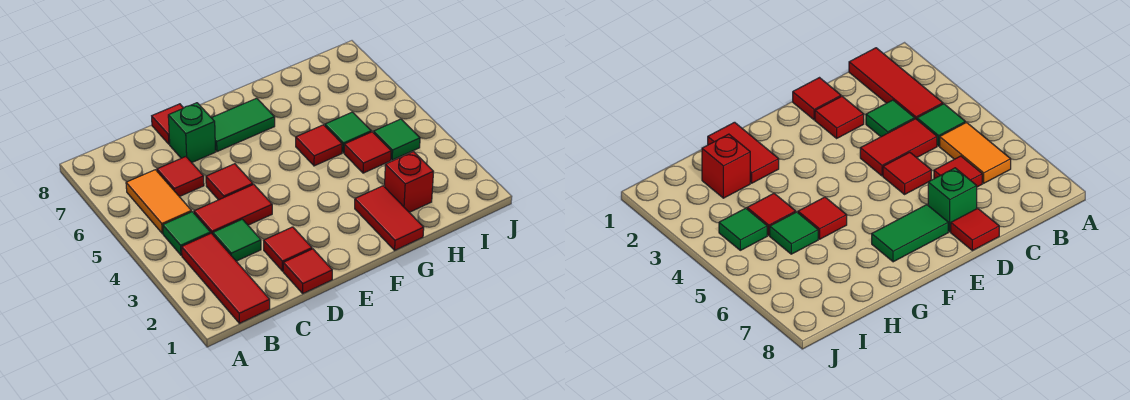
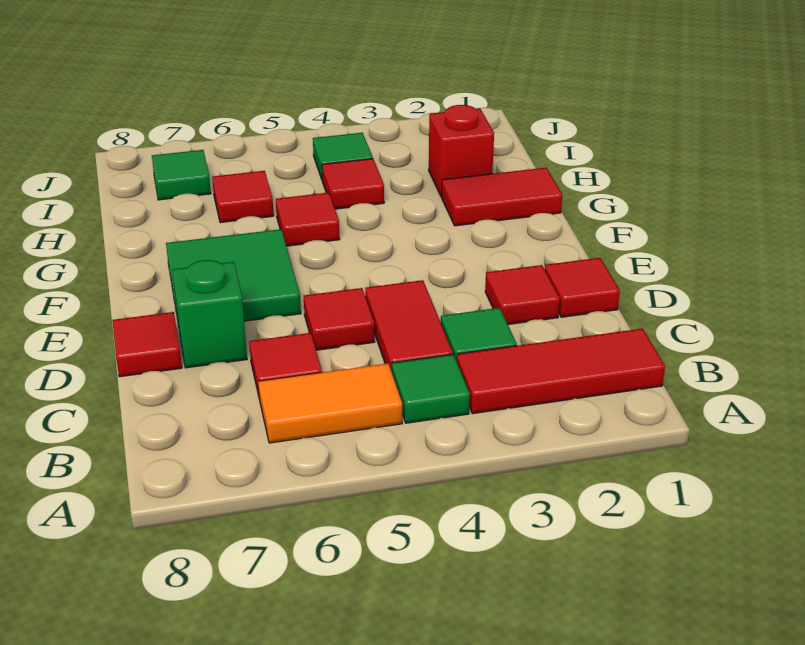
green tile E7:F7 level 1 -> green tile E6:F7 level 1
green tile H5 level 1 -> green tile I7 level 1
none -> red tile H6 level 1

